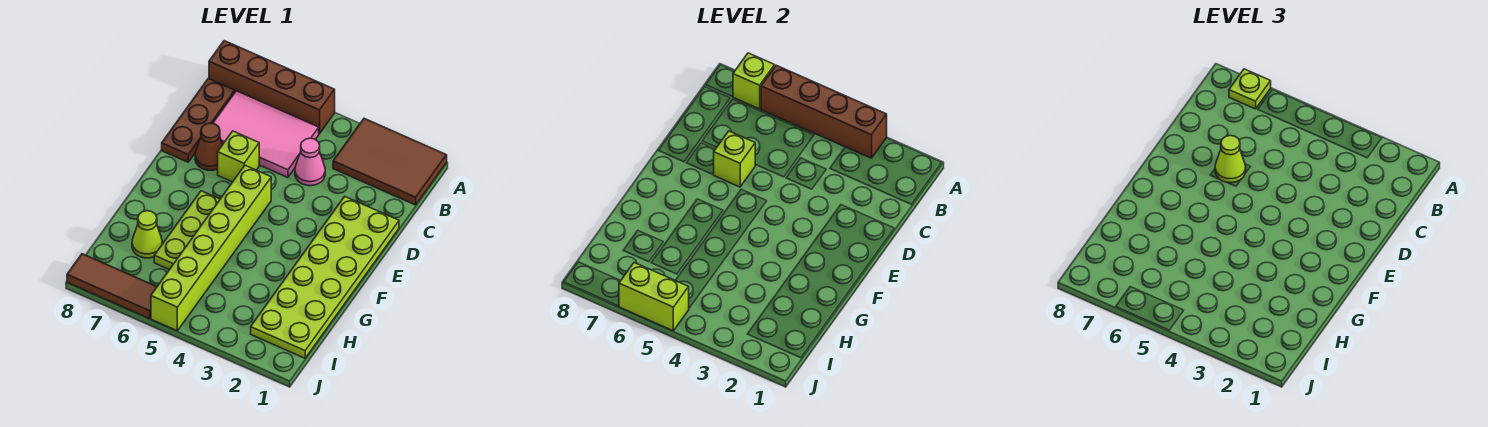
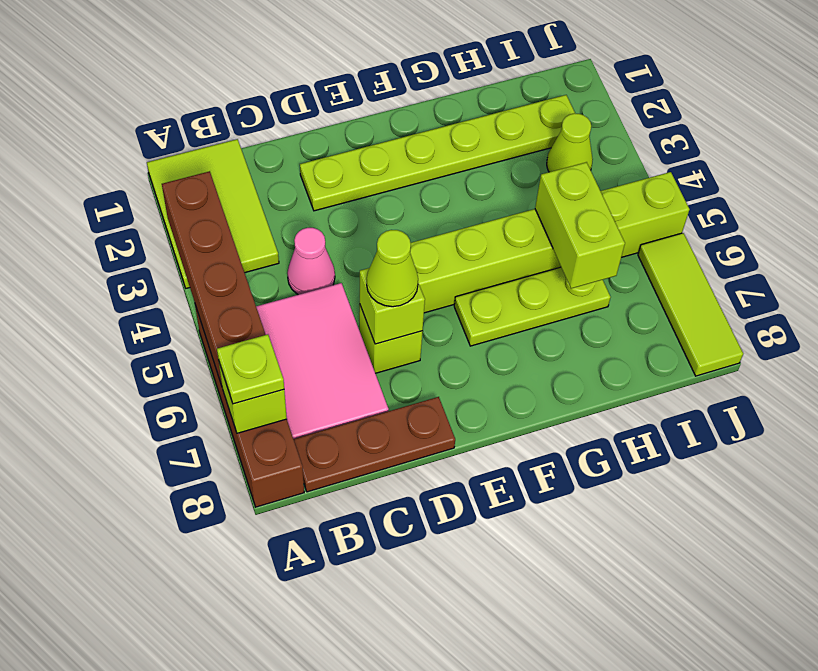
brown tile A1:B3 level 1 -> lime tile A1:B3 level 1
lime plate D1:I2 level 1 -> lime plate D2:I2 level 1
brown cone D7 level 1 -> none
lime cone H7 level 1 -> lime cone I3 level 1
lime brick J5:J6 level 2 -> lime brick H5:H6 level 2
brown tile J6:J8 level 1 -> lime tile J6:J8 level 1

